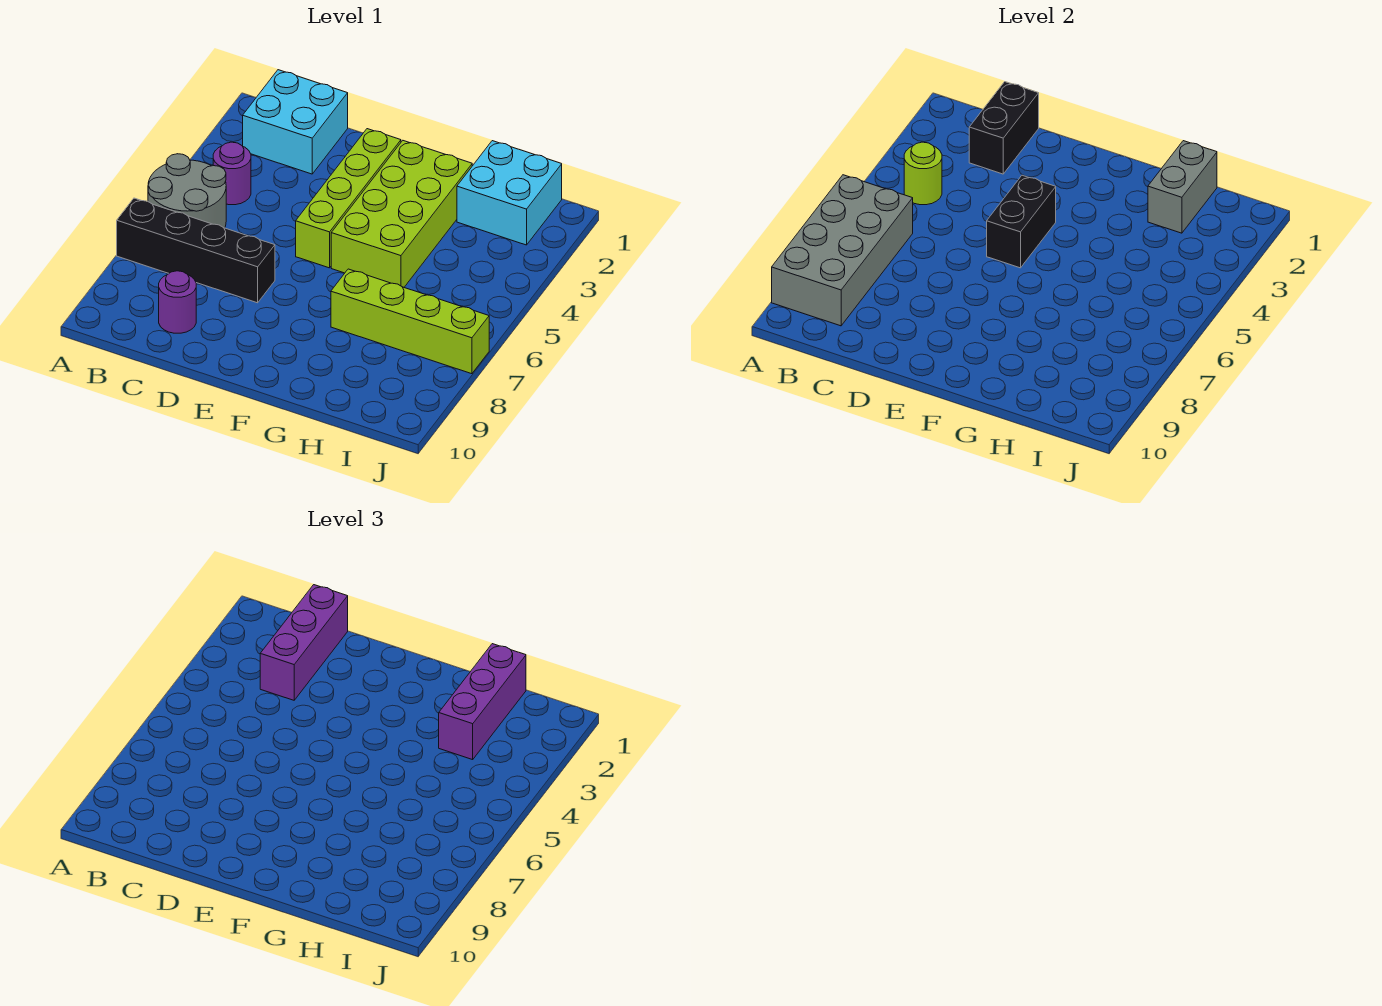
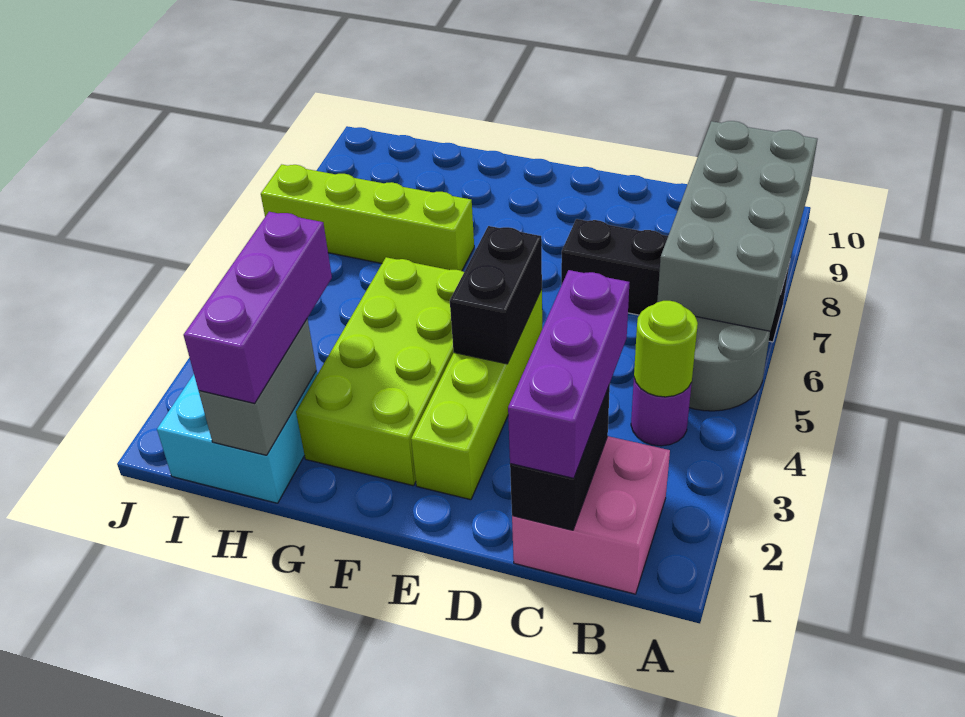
cyan brick B1:C2 level 1 -> pink brick B1:C2 level 1
purple round brick C9 level 1 -> none

